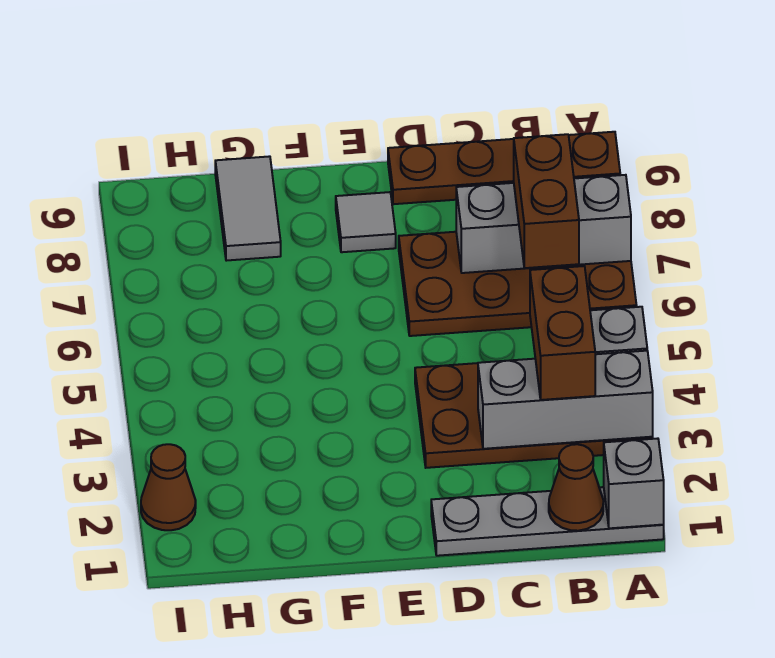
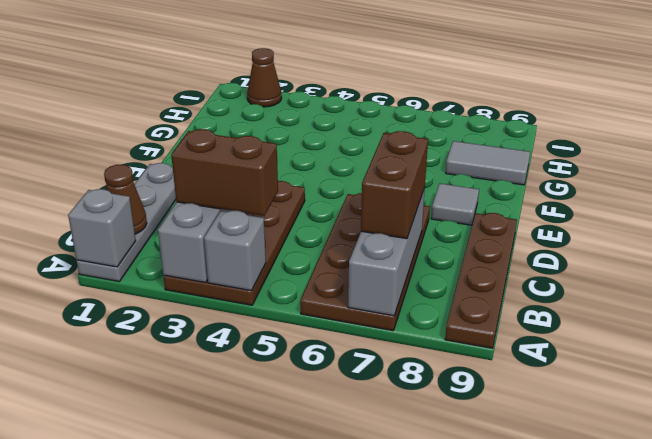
brown brick B6:B7 level 3 -> brown brick B7:C7 level 3

